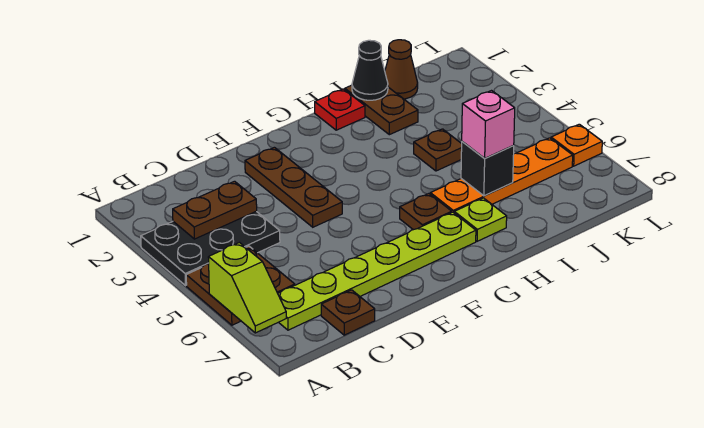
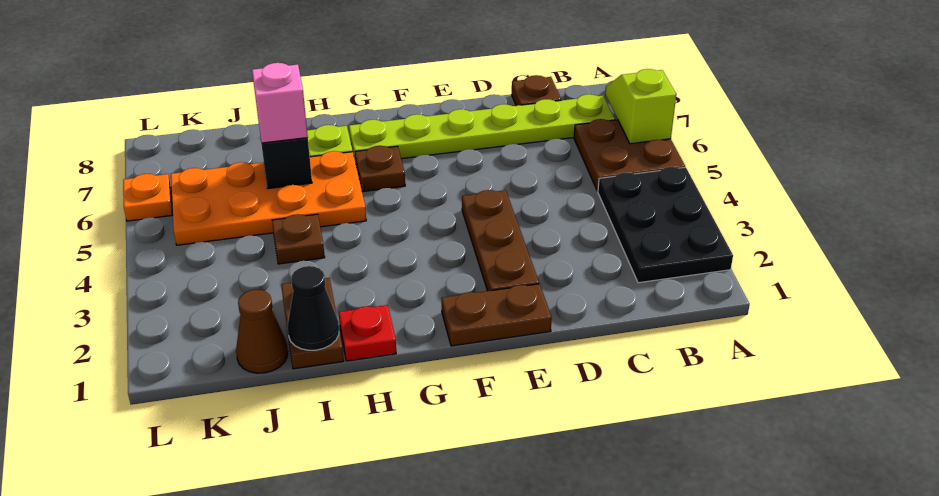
black plate A3:C4 level 1 -> black plate A2:B4 level 1
brown plate B3:C3 level 2 -> brown plate E1:F1 level 1
orange plate H6:K6 level 1 -> orange plate H5:K6 level 1

